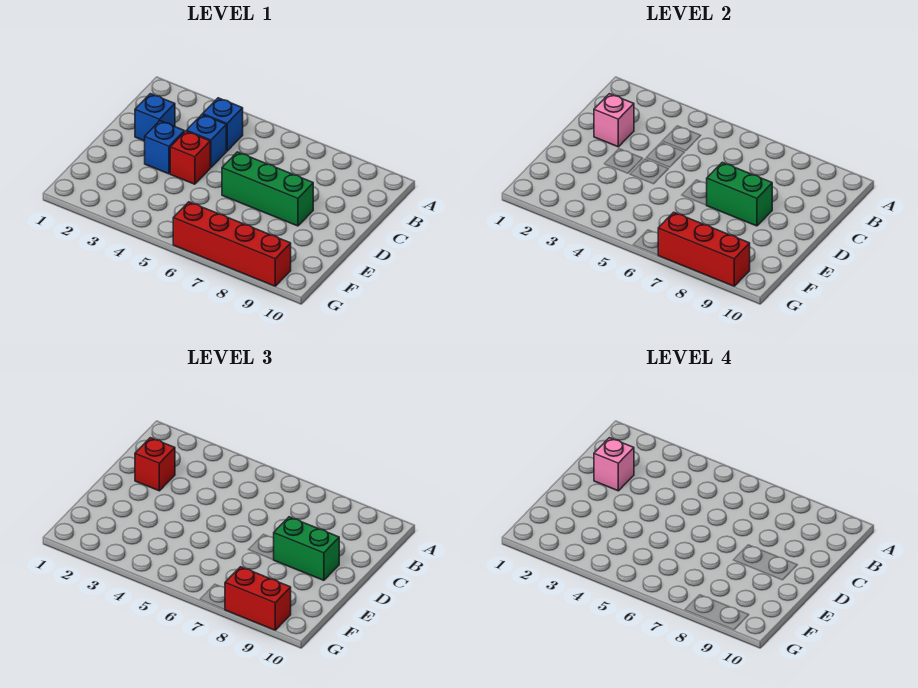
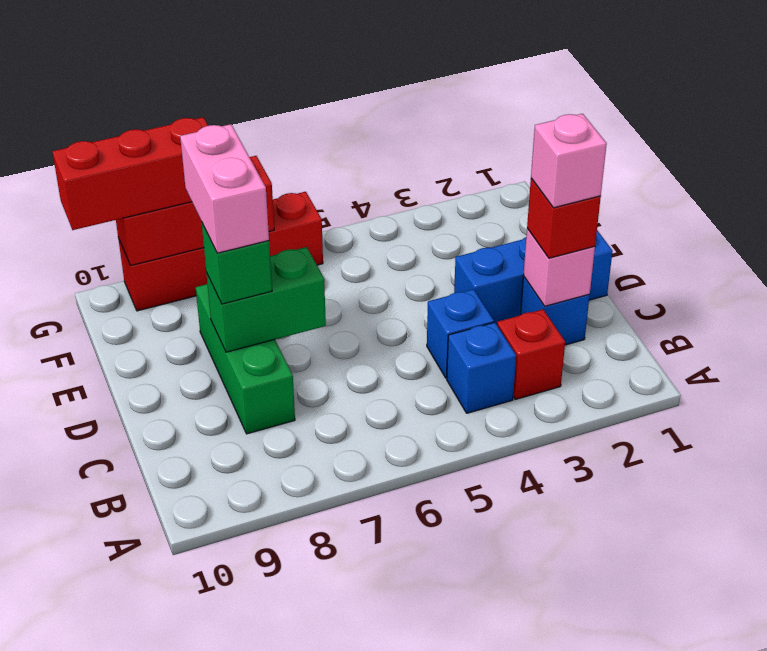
blue brick D3 level 1 -> blue brick D1:D3 level 1
red brick D4 level 1 -> red brick B3 level 1
green brick D6:D8 level 1 -> green brick C8:E8 level 1
green brick D8:D9 level 3 -> green brick D8 level 3
none -> pink brick D8:E8 level 4
red brick G8:G9 level 3 -> red brick G8:G10 level 3

